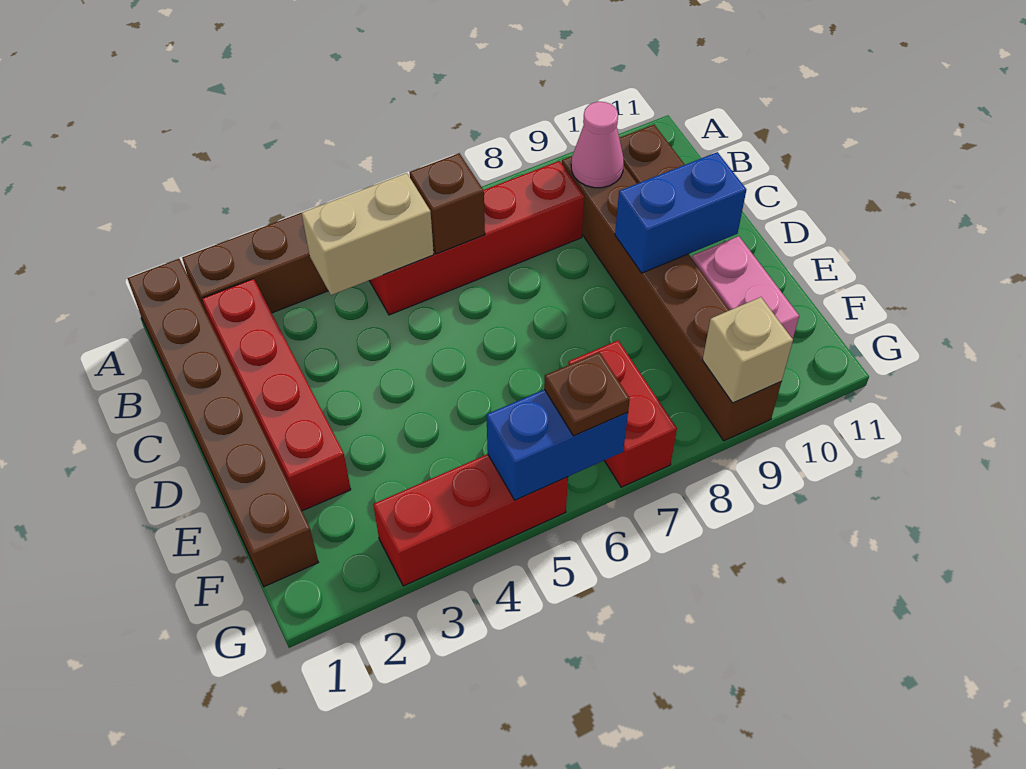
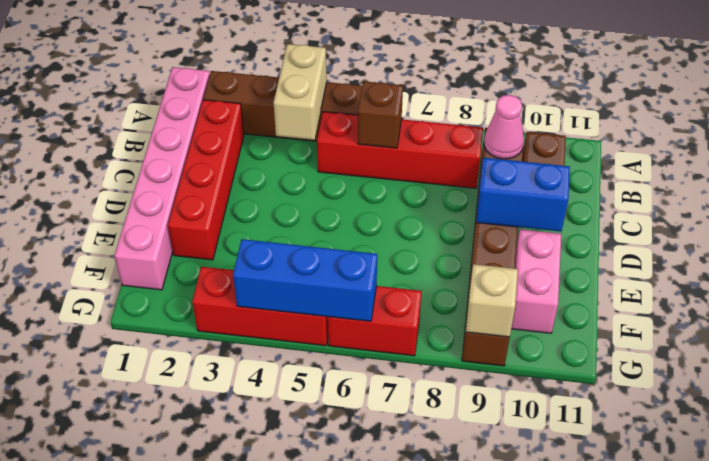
brown brick A1:F1 level 1 -> pink brick A1:F1 level 1
tan brick B4:B5 level 2 -> tan brick A4:B4 level 2
red brick F7:G7 level 1 -> red brick G6:G7 level 1
blue brick G5:G6 level 2 -> blue brick G4:G6 level 2
brown plate G6 level 3 -> none

